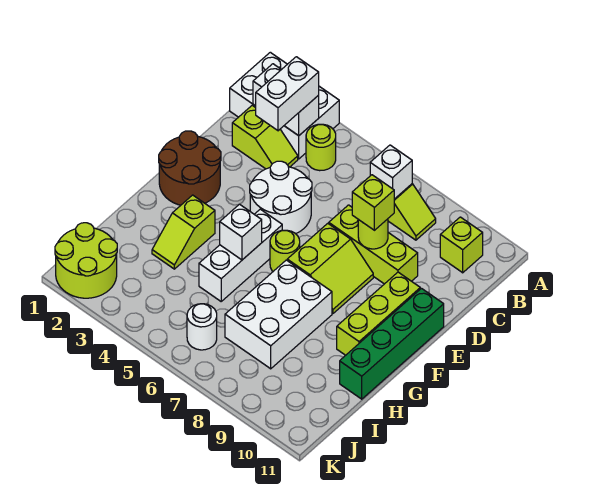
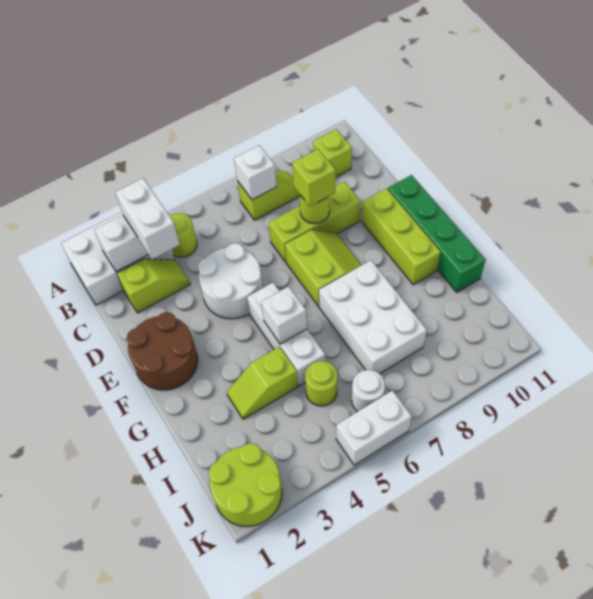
lime round brick F6 level 1 -> lime round brick I5 level 1
lime slope G3:H3 level 1 top G -> lime slope H3:H4 level 1 top 4
none -> white brick K5:K6 level 1

